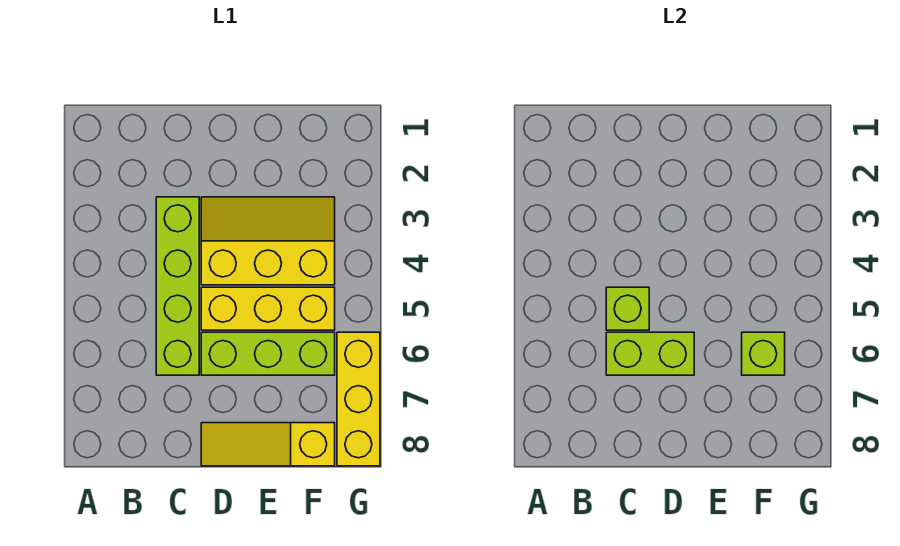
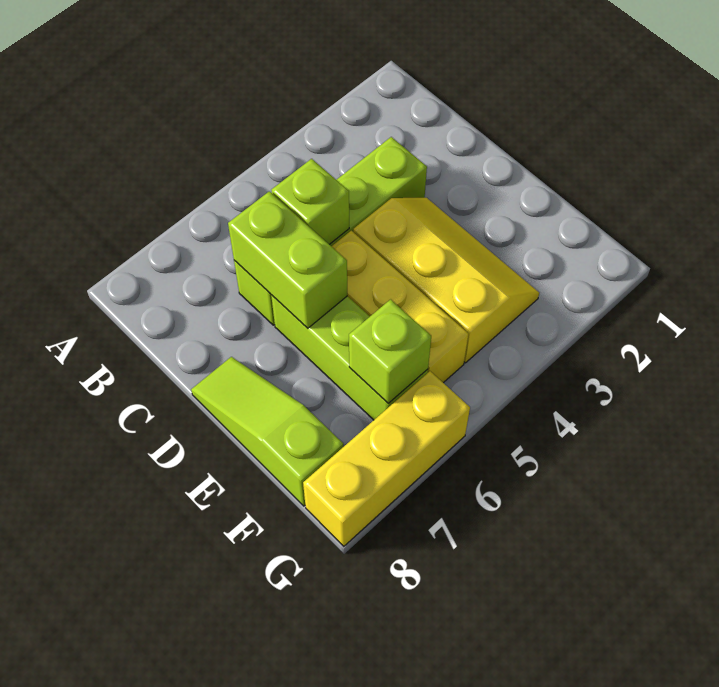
yellow slope D8:F8 level 1 top F -> lime slope D8:F8 level 1 top F

